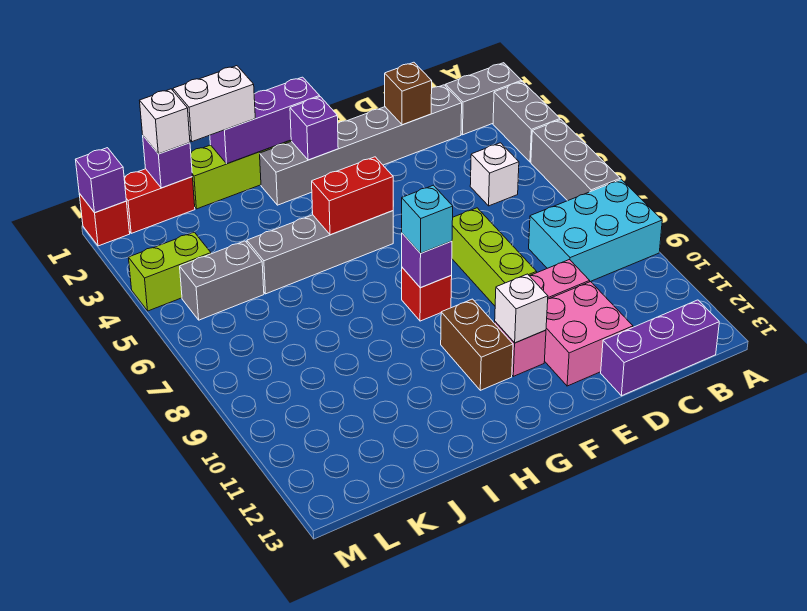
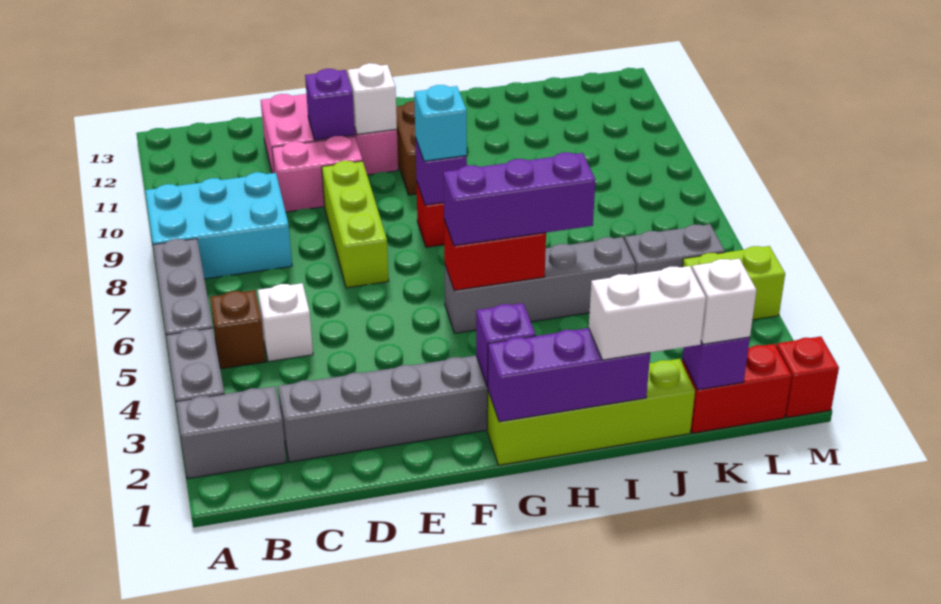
purple brick B13:D13 level 1 -> purple brick G5:I5 level 3
brown brick D2 level 2 -> brown brick B5 level 1
purple brick M1 level 2 -> purple brick E11 level 2

